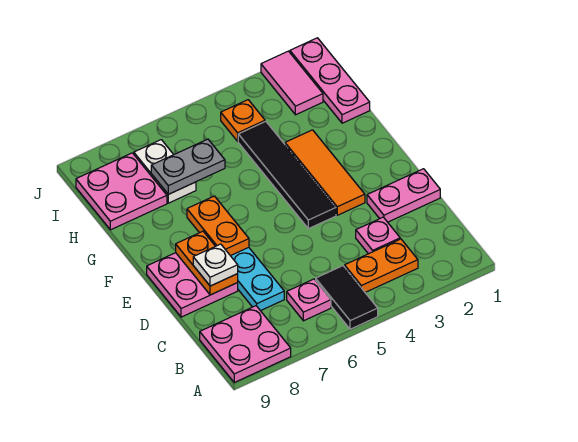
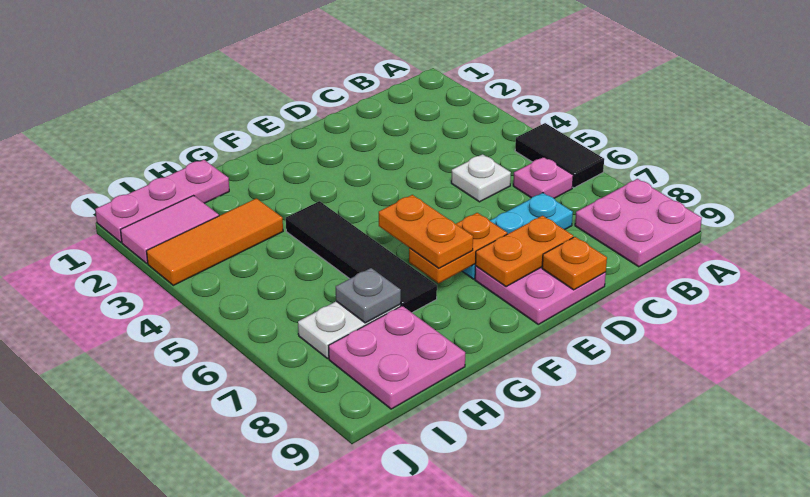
black tile A5:B5 level 1 -> black tile A5:A6 level 1
orange plate B3:B4 level 1 -> orange plate F6:F7 level 3
pink plate C3 level 1 -> none
pink plate D1:D2 level 1 -> none
white plate D8 level 3 -> white plate C5 level 1
orange tile E3:G3 level 1 -> orange tile H3:J3 level 1
black tile E4:H4 level 1 -> black tile G4:G7 level 1
grey plate H6:H7 level 2 -> grey plate H7 level 2
orange plate I4 level 1 -> orange plate D9 level 2

